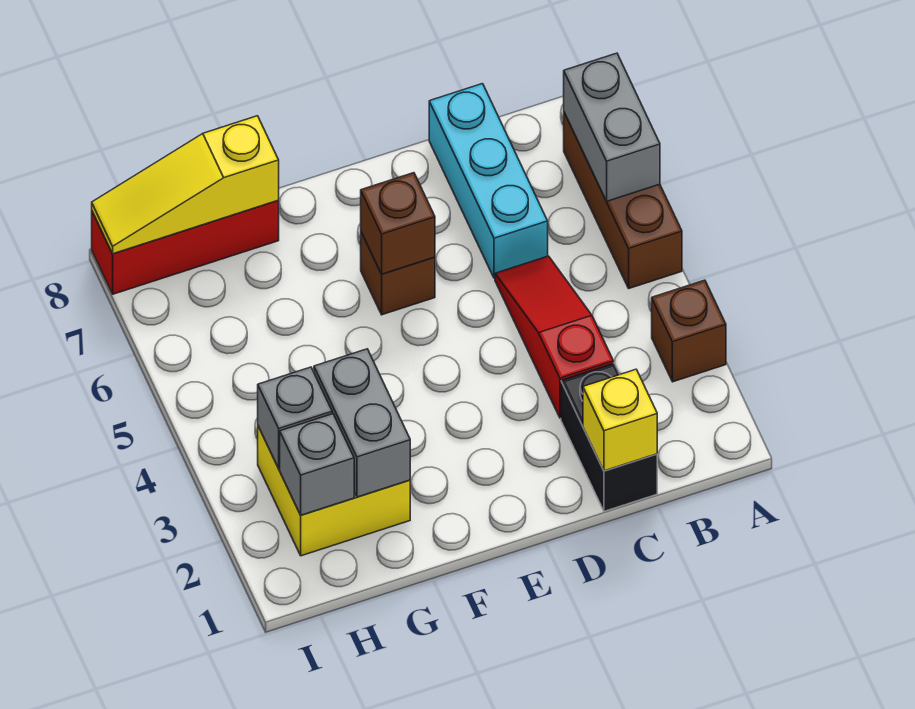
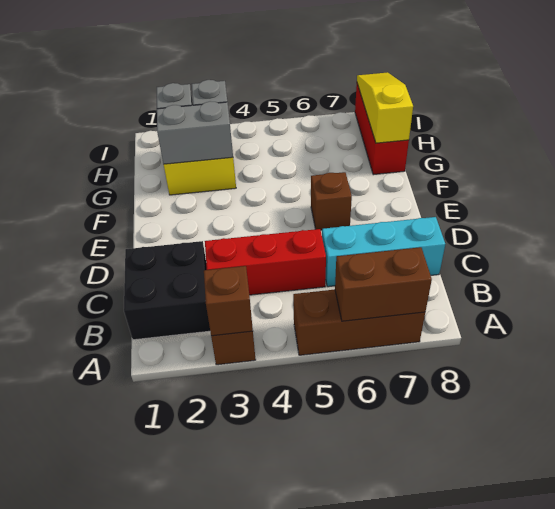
grey brick A6:A7 level 2 -> brown brick A6:A7 level 2
black brick C1:C2 level 1 -> black brick B1:C2 level 1
yellow brick C1 level 2 -> none
red slope C3:C5 level 1 top 3 -> red brick C3:C5 level 1
brown brick E6 level 2 -> brown brick A3 level 2

